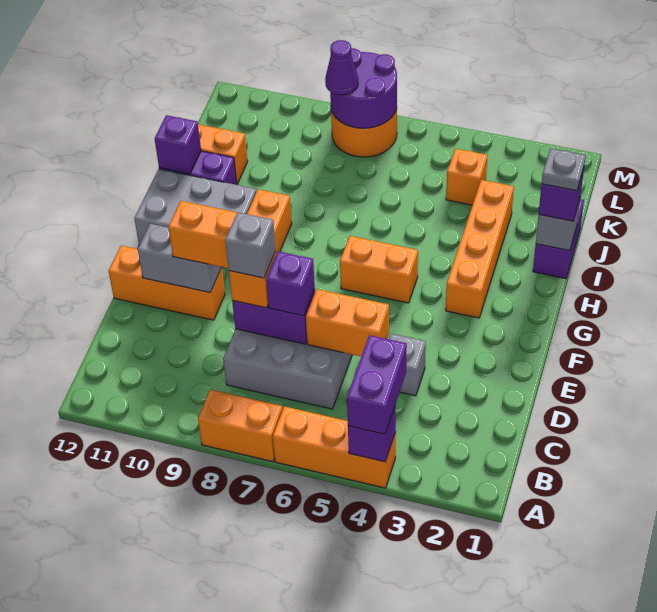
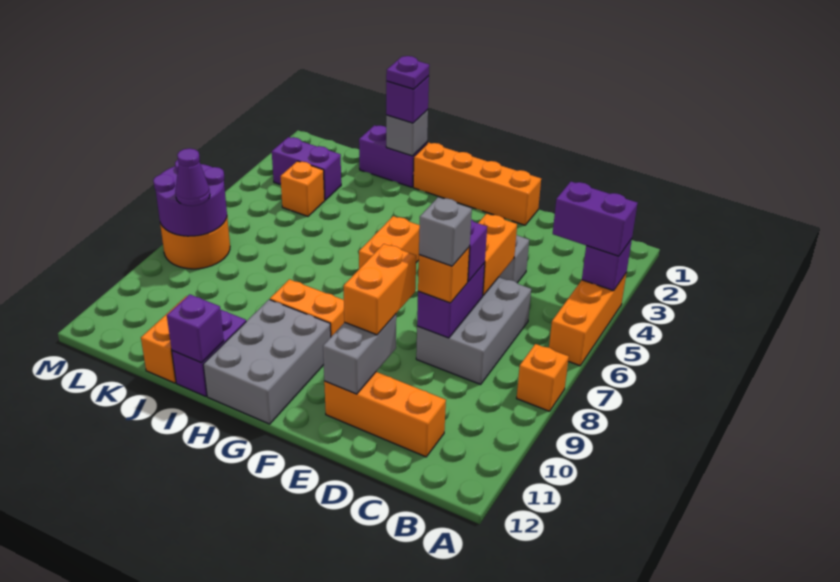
orange brick A7:A8 level 1 -> orange brick A8 level 1
orange brick E10:E12 level 1 -> orange brick C11:E11 level 1
orange brick G3:J3 level 1 -> orange brick E1:H1 level 1
grey plate I1 level 4 -> purple plate I1 level 4
none -> purple brick K3:L3 level 1

